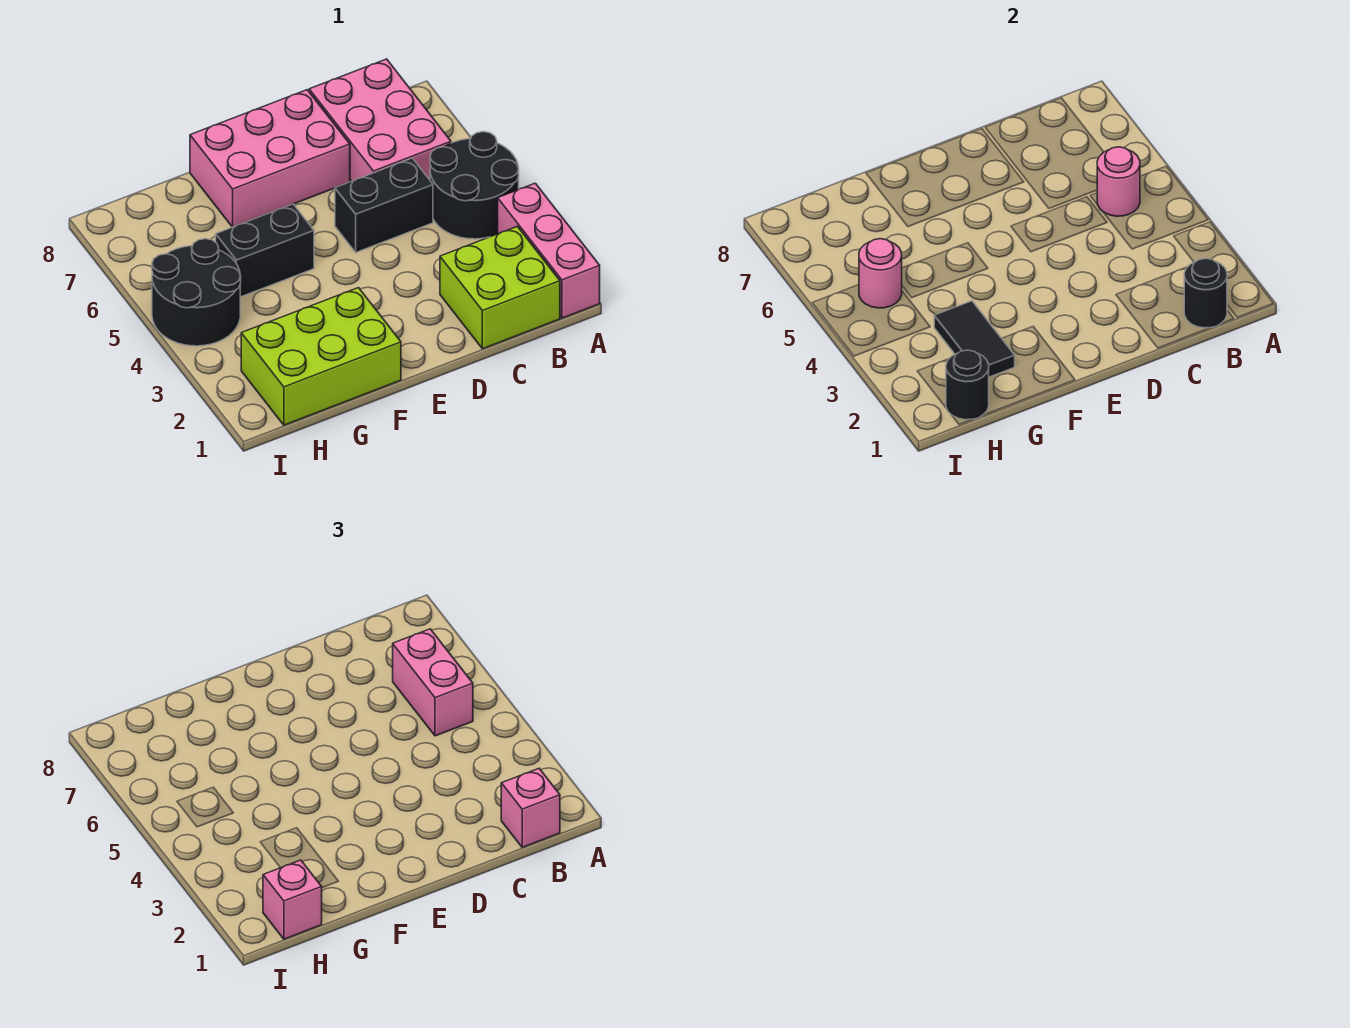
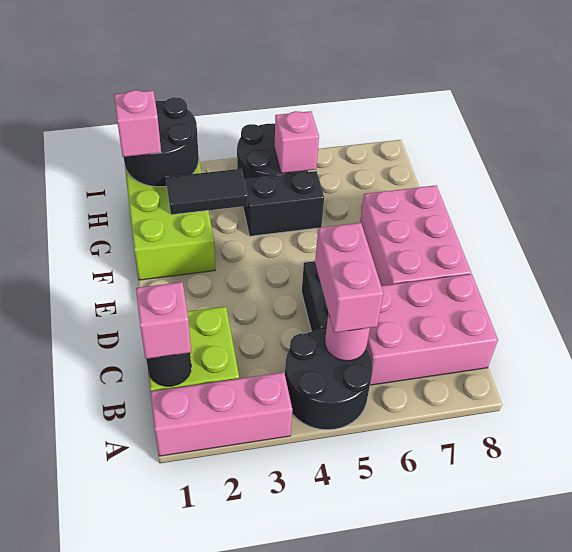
pink brick B5:B6 level 3 -> pink brick B5:C5 level 3
black brick F5:G5 level 1 -> black brick G4:G5 level 1
black round brick H1 level 2 -> black round brick H1:I2 level 2
pink round brick H5 level 2 -> pink brick H5 level 2

